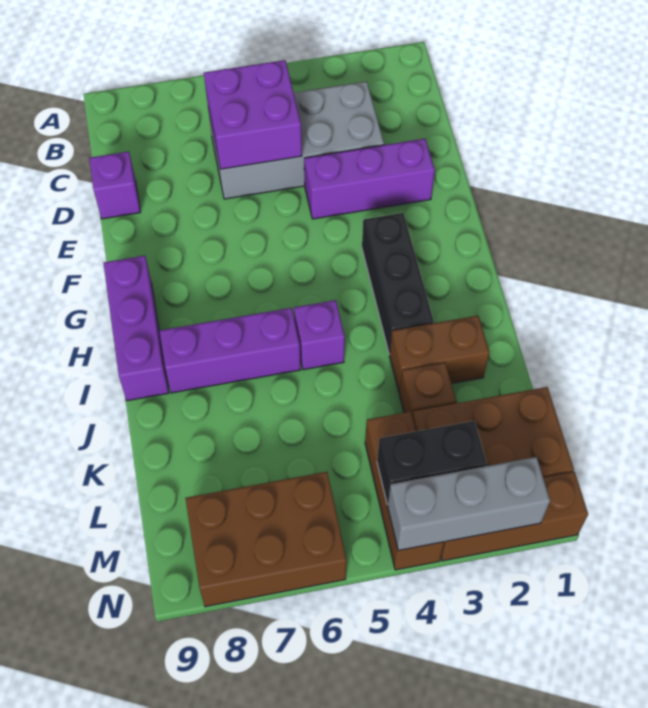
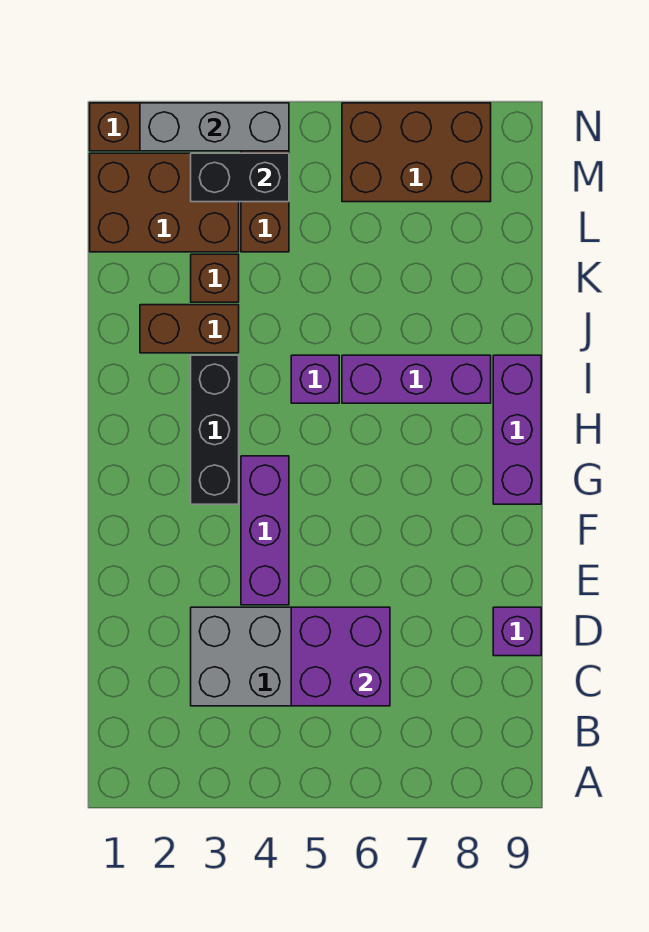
purple brick E2:E4 level 1 -> purple brick E4:G4 level 1

